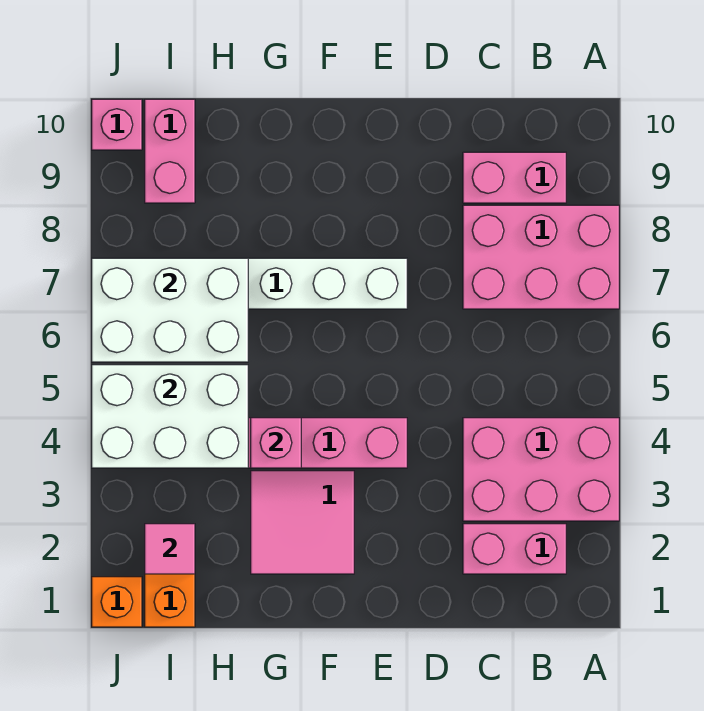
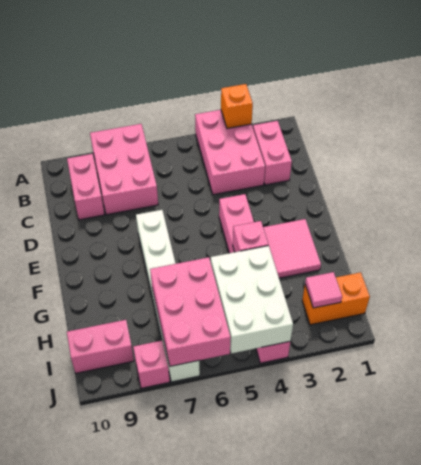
white brick H6:J7 level 2 -> pink brick H6:J7 level 2
orange brick J1 level 1 -> orange brick A3 level 2
pink brick J10 level 1 -> pink brick J8 level 1

